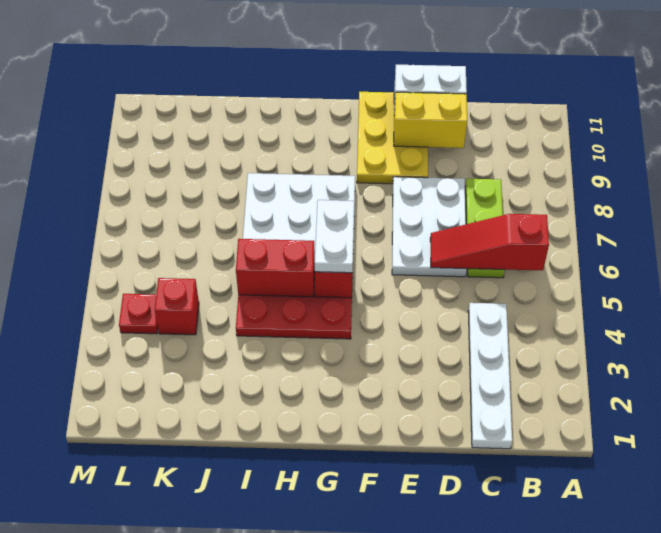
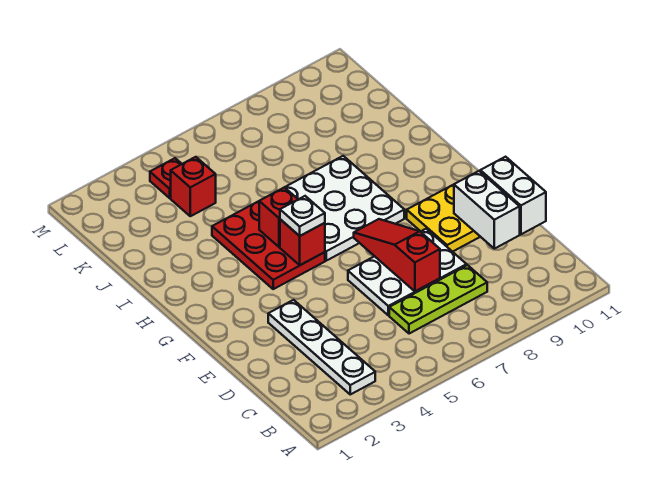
red slope B6:D6 level 2 top B -> red slope D7:F7 level 2 top D
white plate C1:C4 level 1 -> white plate B3:E3 level 1
yellow brick D10:E10 level 2 -> white brick D10:E10 level 2
white plate G5:G6 level 3 -> white plate G5 level 3
red brick H5:I5 level 2 -> red brick H5 level 2

